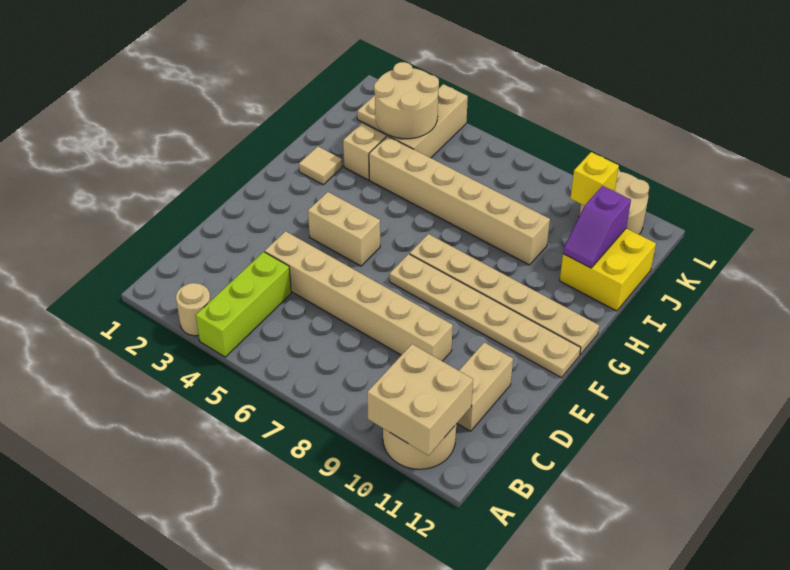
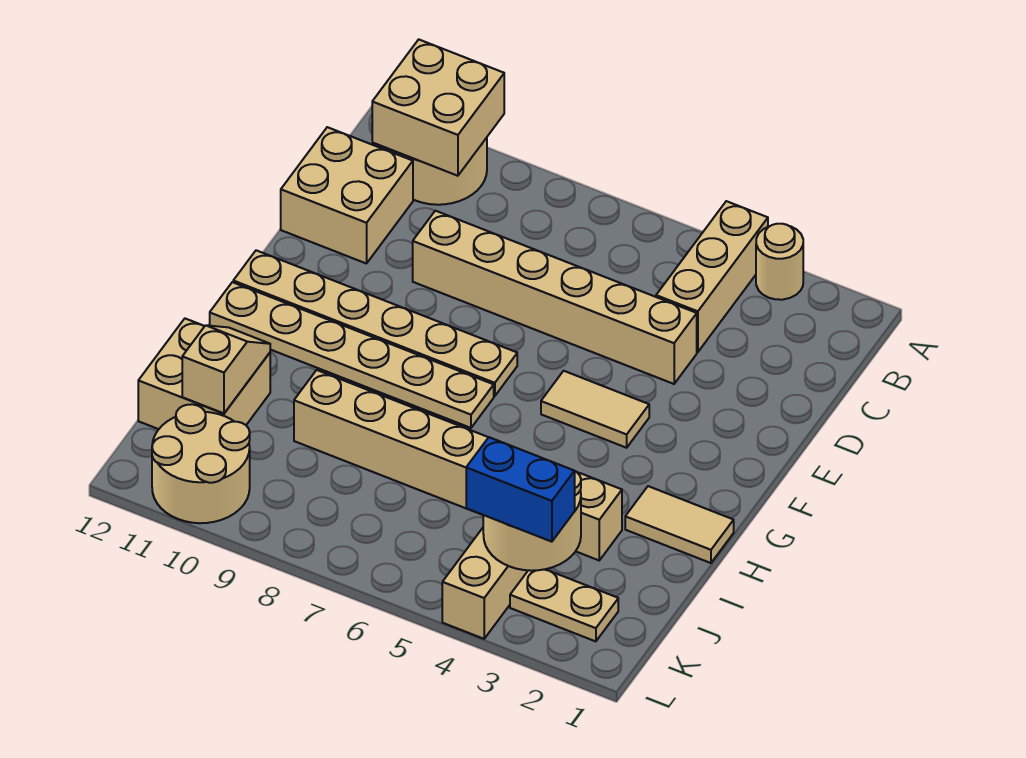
lime brick A4:C4 level 1 -> tan brick A4:C4 level 1
tan brick C11:D11 level 1 -> tan brick C11:D12 level 1
tan brick F4:F5 level 1 -> tan tile F4:F5 level 1
tan tile H2 level 1 -> tan tile H1:H2 level 1
yellow brick I11:J12 level 1 -> tan brick I11:J12 level 1
purple slope I11:J11 level 2 top J -> tan slope I11:J11 level 2 top J
none -> blue brick K3:K4 level 3
yellow brick K10 level 2 -> none

